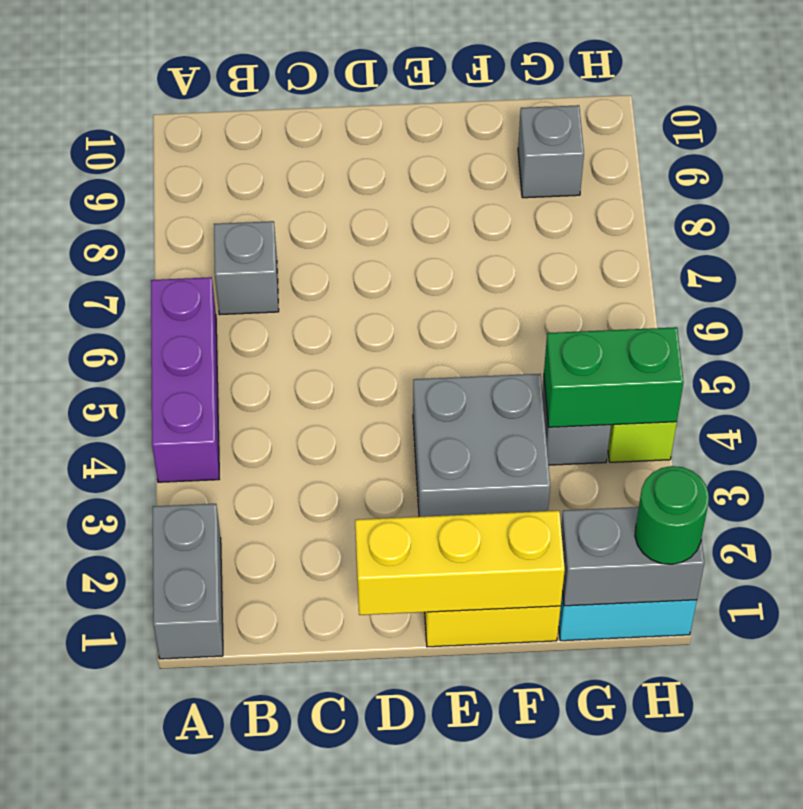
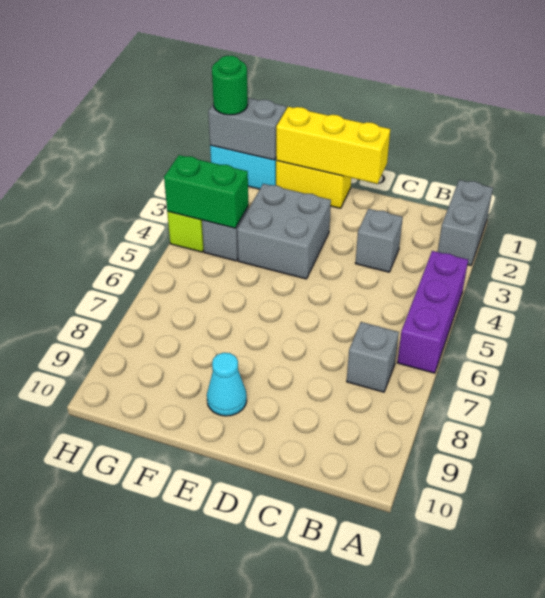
none -> cyan cone E9 level 1
grey brick G9 level 1 -> grey brick C3 level 1

